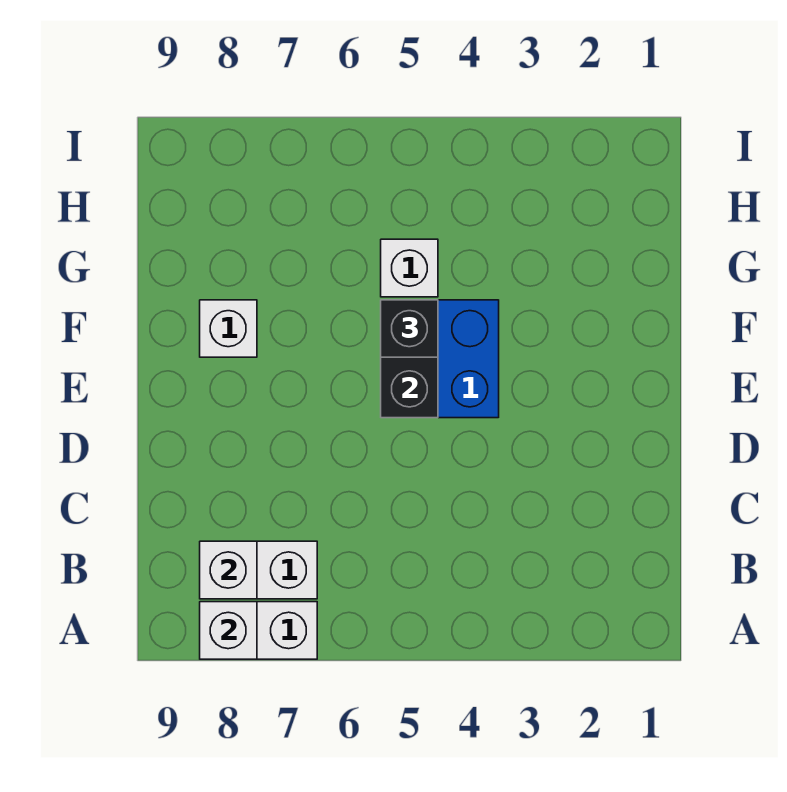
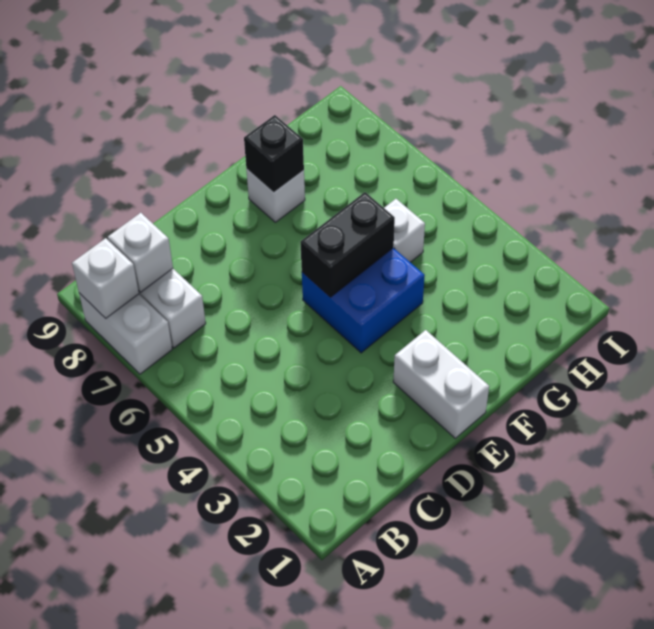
none -> white brick E1:E2 level 1
black brick F5 level 3 -> black brick F8 level 2

